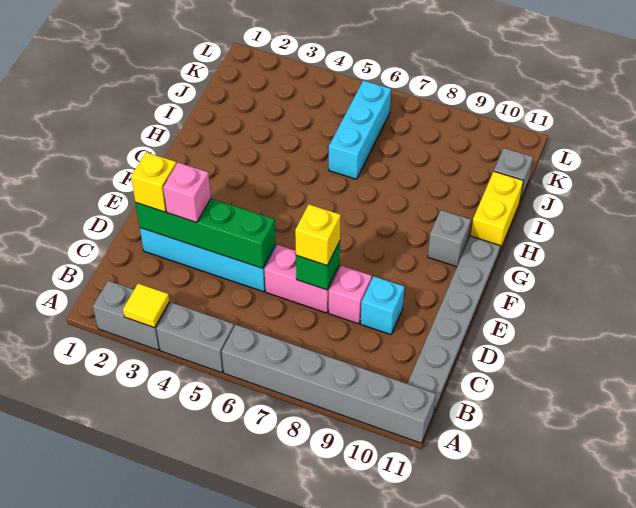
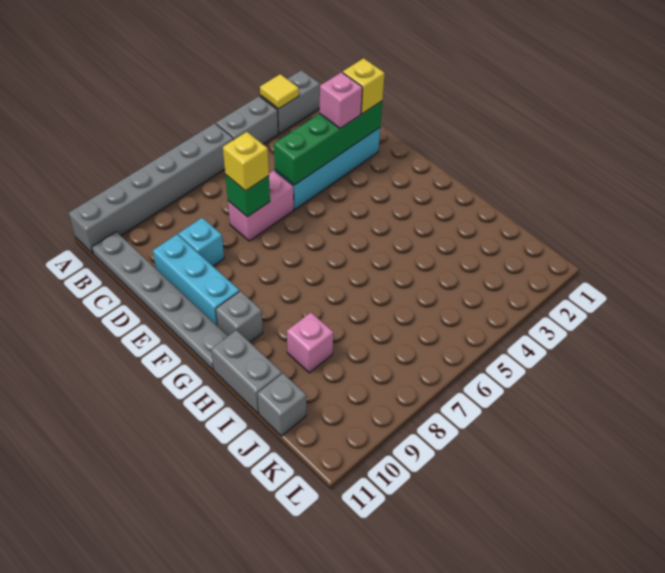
pink brick D8 level 1 -> pink brick I9 level 1
yellow brick H11:I11 level 1 -> grey brick H11:I11 level 1
cyan brick I6:K6 level 1 -> cyan brick D10:F10 level 1

